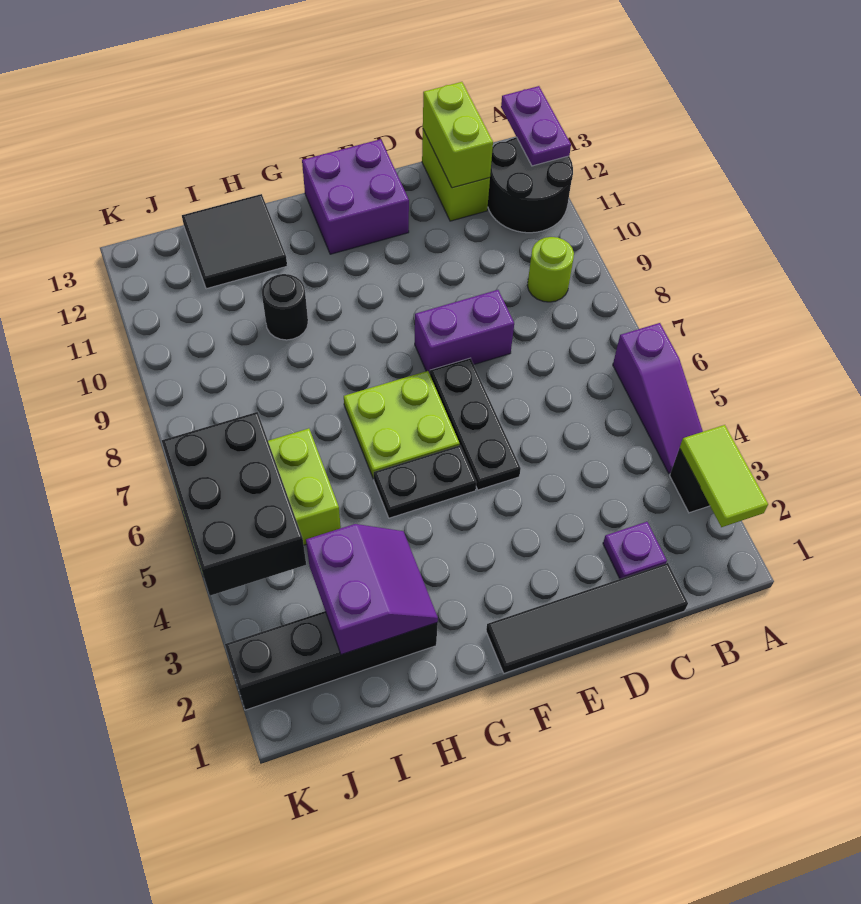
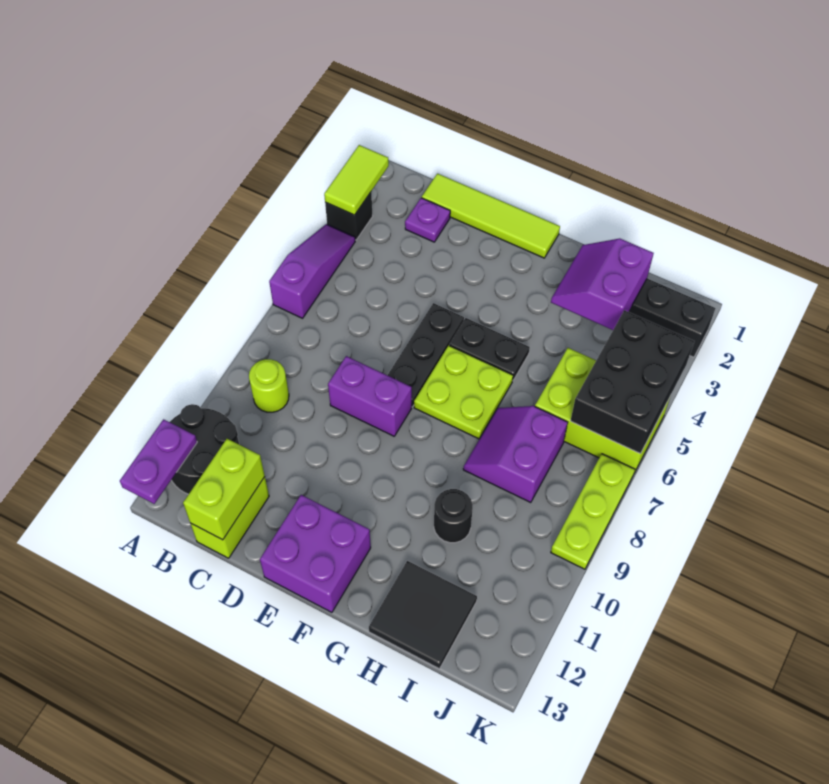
black tile C1:F1 level 1 -> lime tile C1:F1 level 1
none -> purple slope H7:I8 level 1 top I
none -> lime plate K7:K9 level 1

